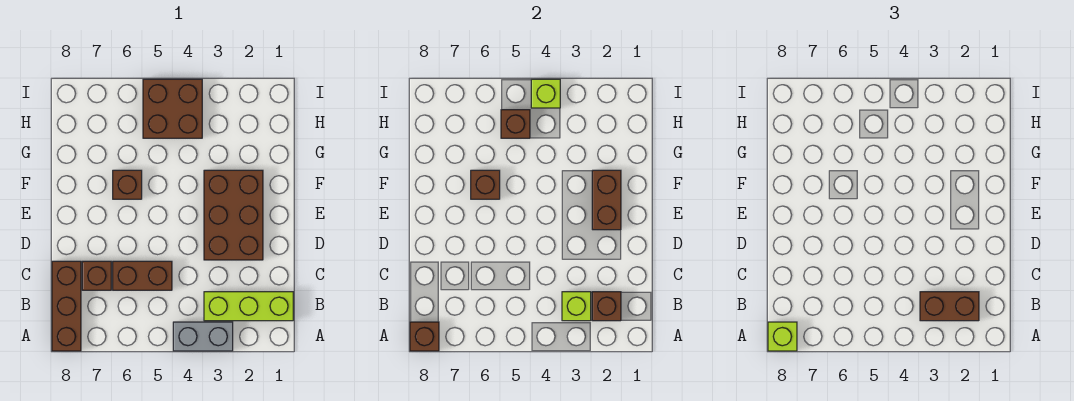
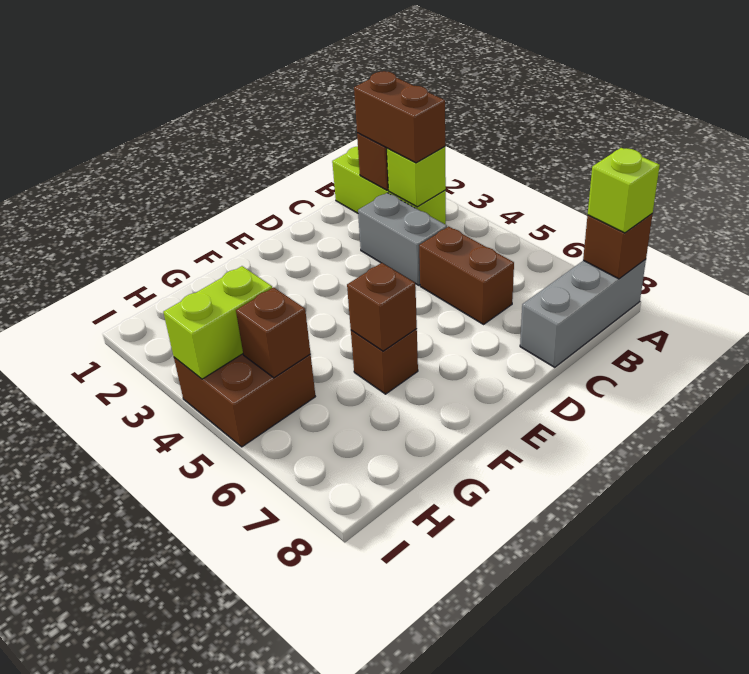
grey brick A3:A4 level 1 -> grey brick C3:C4 level 1
brown brick A8:C8 level 1 -> grey brick A8:C8 level 1
brown brick C7 level 1 -> none
brown brick D2:F3 level 1 -> none
brown brick E2:F2 level 2 -> none
lime brick I4 level 2 -> lime brick H4:I4 level 2

